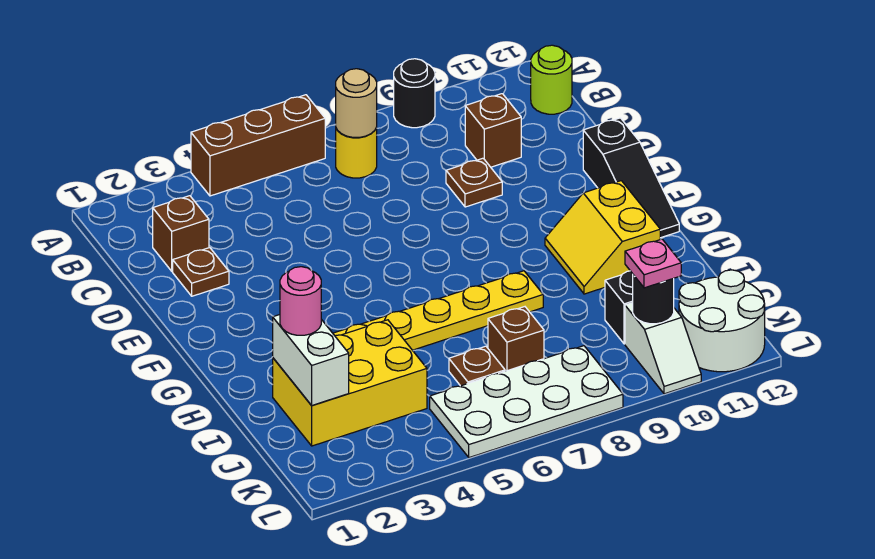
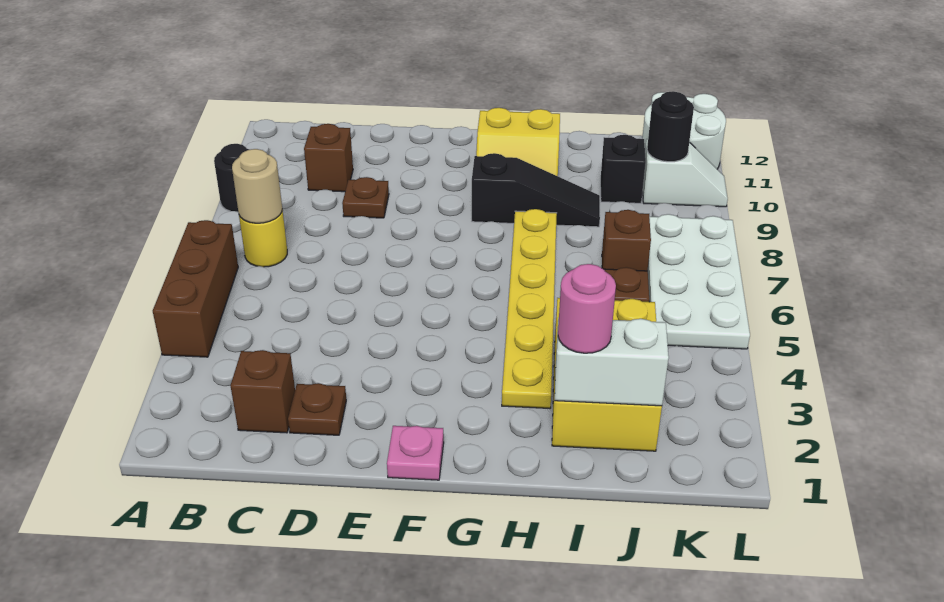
lime round brick B12 level 1 -> none
black slope E12:G12 level 1 top E -> black slope G9:I9 level 1 top G
pink plate K10 level 3 -> pink plate F1 level 1

